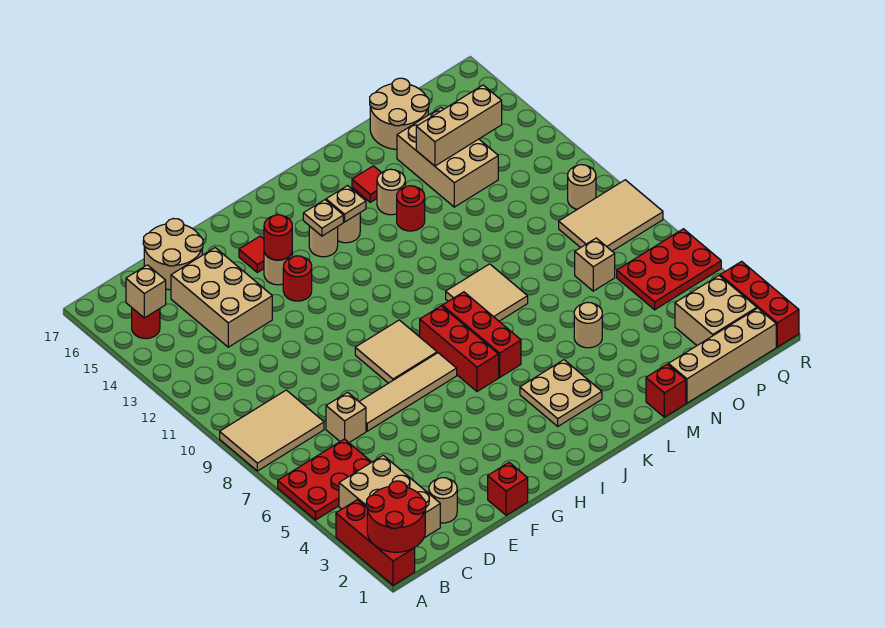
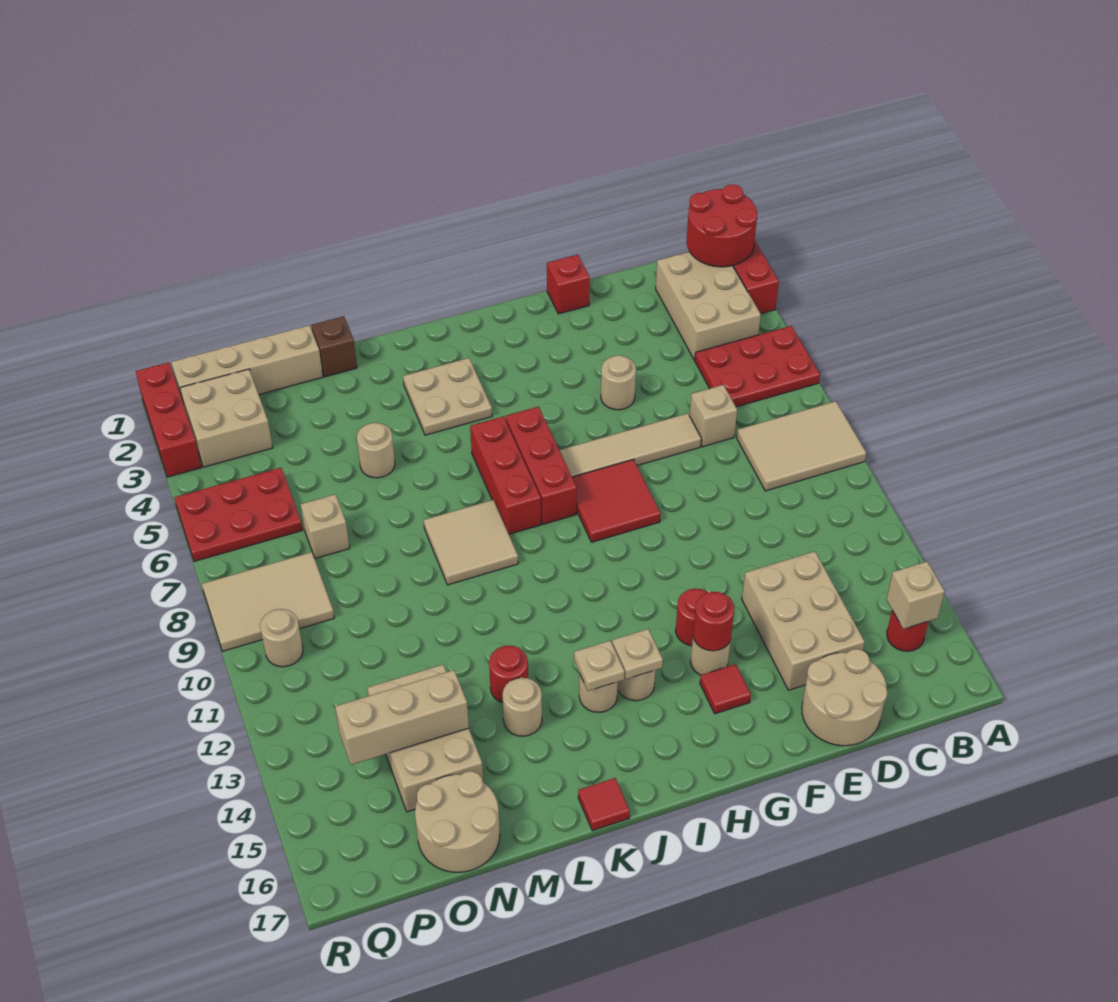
tan round brick D2 level 1 -> tan round brick F5 level 1
tan tile G8:H9 level 1 -> red tile G8:H9 level 1
red tile L15 level 1 -> red tile K17 level 1
red brick M1 level 1 -> brown brick M1 level 1

